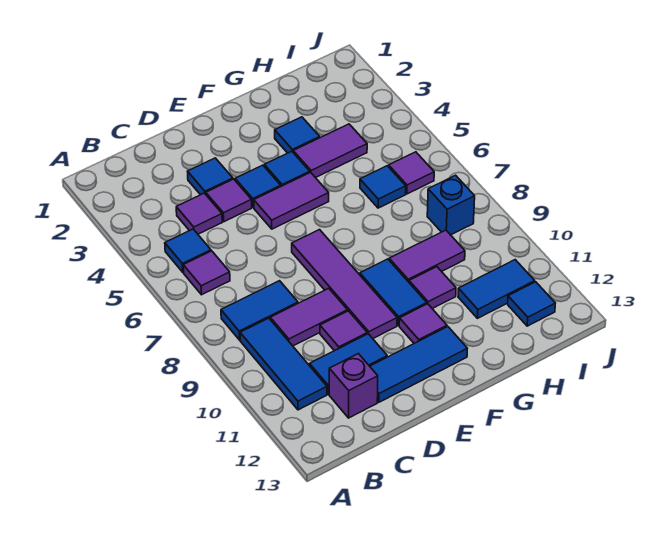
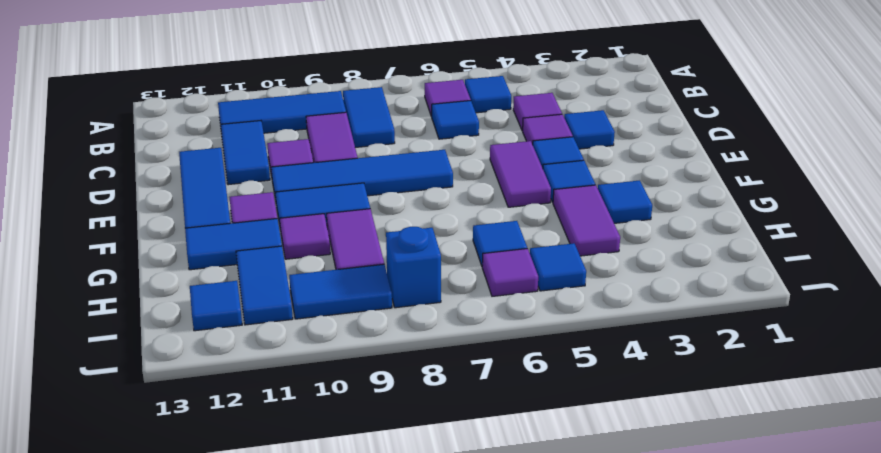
none -> blue tile C6 level 1
purple brick C12 level 1 -> none
purple tile E7:E10 level 1 -> blue tile E7:E10 level 1
none -> blue tile G11:G12 level 1
none -> blue tile I5 level 1
none -> blue tile I9:I10 level 1

